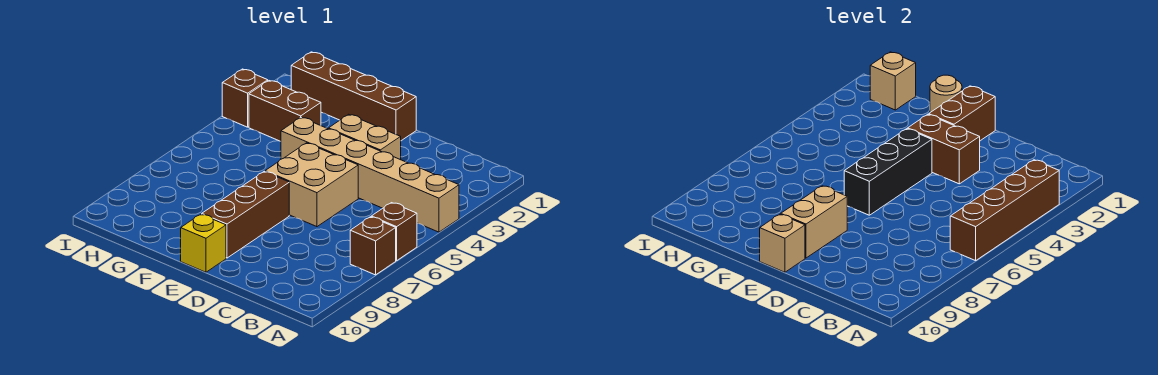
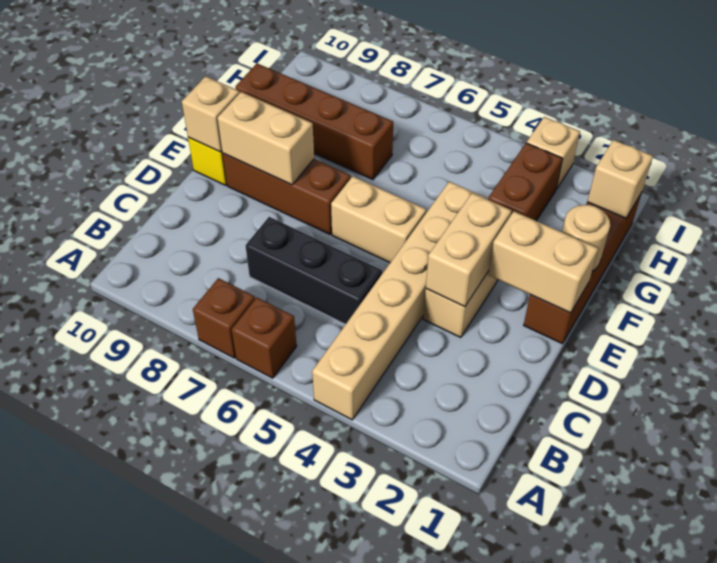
brown brick A3:A6 level 2 -> brown brick G7:G10 level 1
brown brick D3:E3 level 2 -> tan brick D3:E3 level 2
tan brick D5:E6 level 1 -> tan brick E5:E6 level 1
brown brick E1:E2 level 2 -> tan brick E1:E2 level 2
black brick E4:E6 level 2 -> black brick C5:C7 level 1
brown brick I3 level 1 -> tan brick I3 level 1

